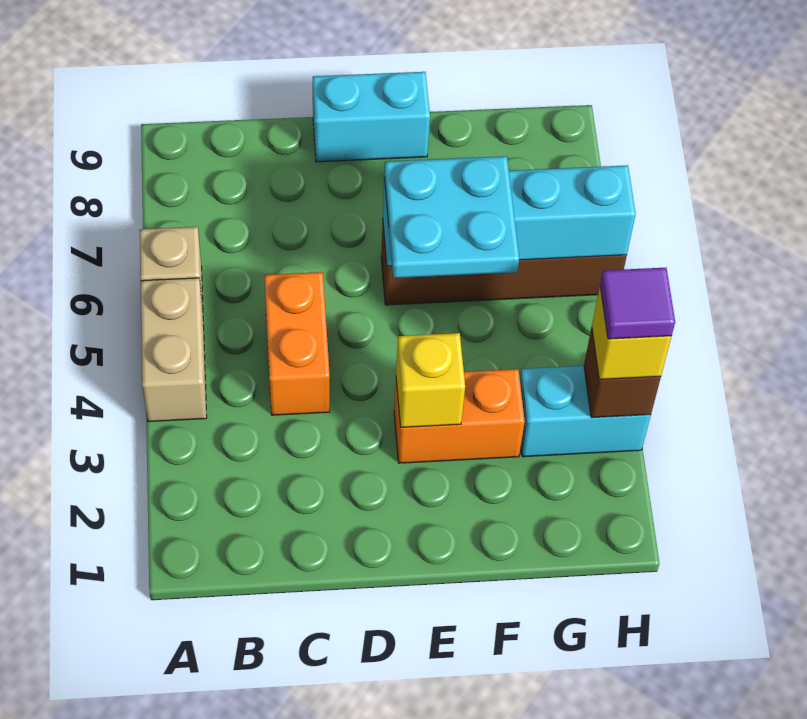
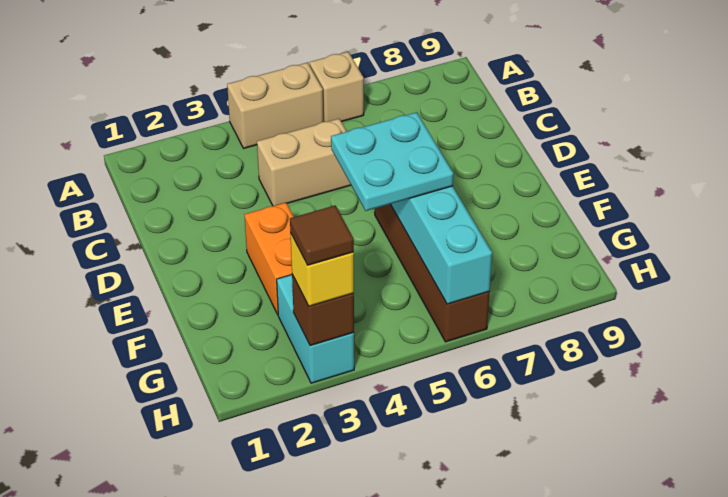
orange brick C4:C5 level 1 -> tan brick C4:C5 level 1
cyan brick D9:E9 level 1 -> none
yellow brick E3 level 2 -> none
purple tile H3 level 4 -> brown tile H3 level 4

